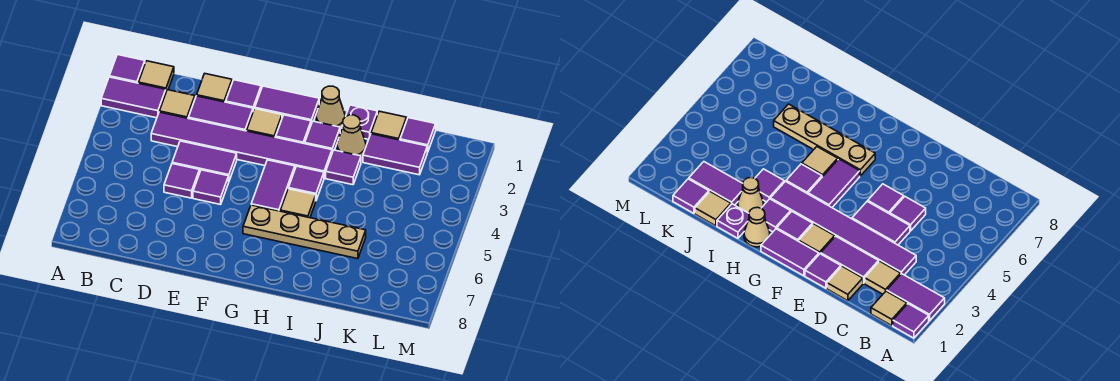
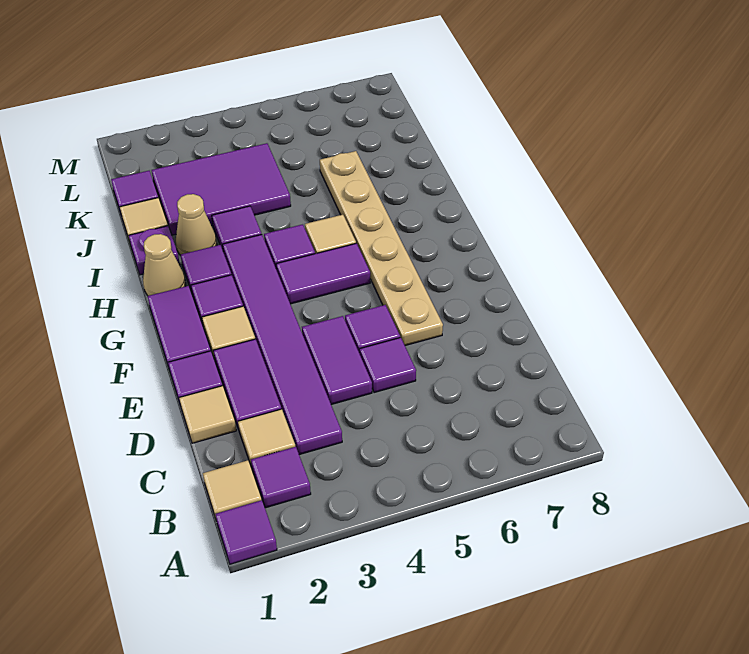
purple tile A2:B2 level 1 -> purple tile B2 level 1
tan plate G6:J6 level 1 -> tan plate E6:J6 level 1
purple tile J2:K2 level 1 -> purple tile J2:K4 level 1

